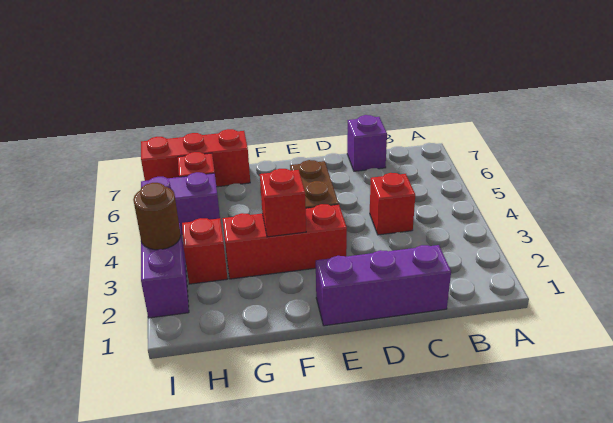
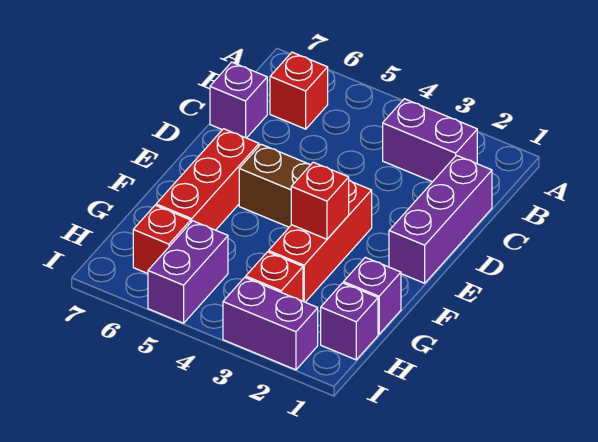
none -> purple brick B2:B3 level 1
red brick C4 level 1 -> red brick B6 level 1
none -> purple brick G1 level 1
red brick G7:I7 level 1 -> red brick E6:G6 level 1
none -> purple brick H1 level 1
brown round brick I3 level 2 -> none

